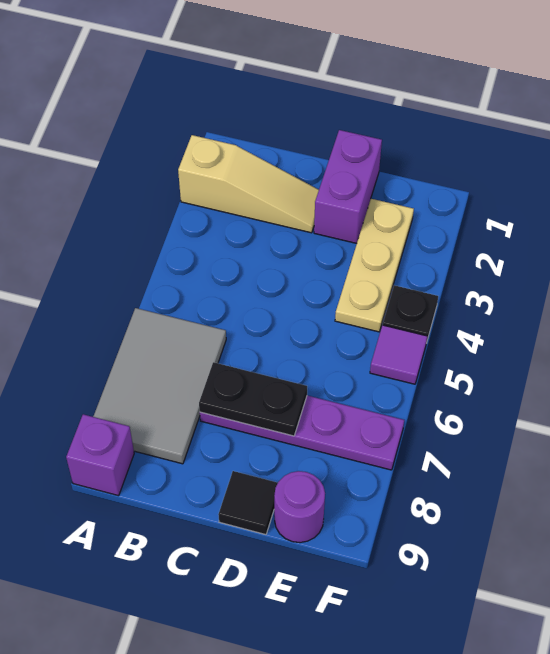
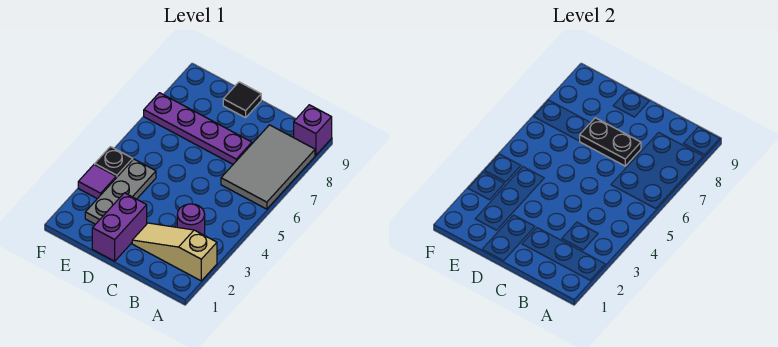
tan plate E2:E4 level 1 -> grey plate E2:E4 level 1
purple round brick E9 level 1 -> purple round brick B3 level 1
purple tile F5 level 1 -> purple tile F3 level 1

